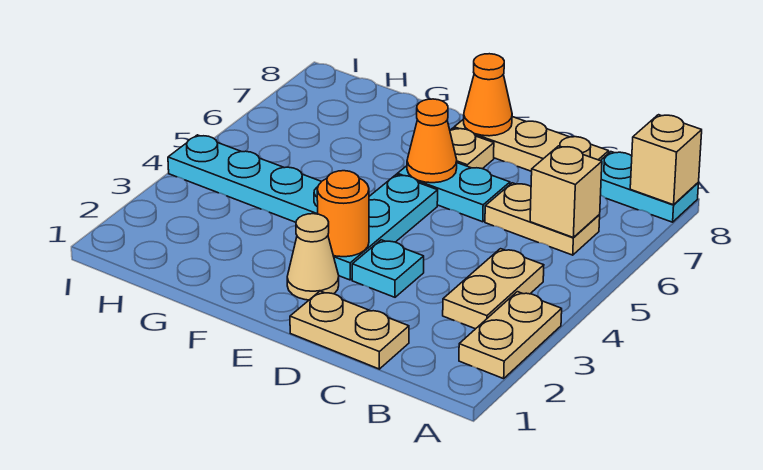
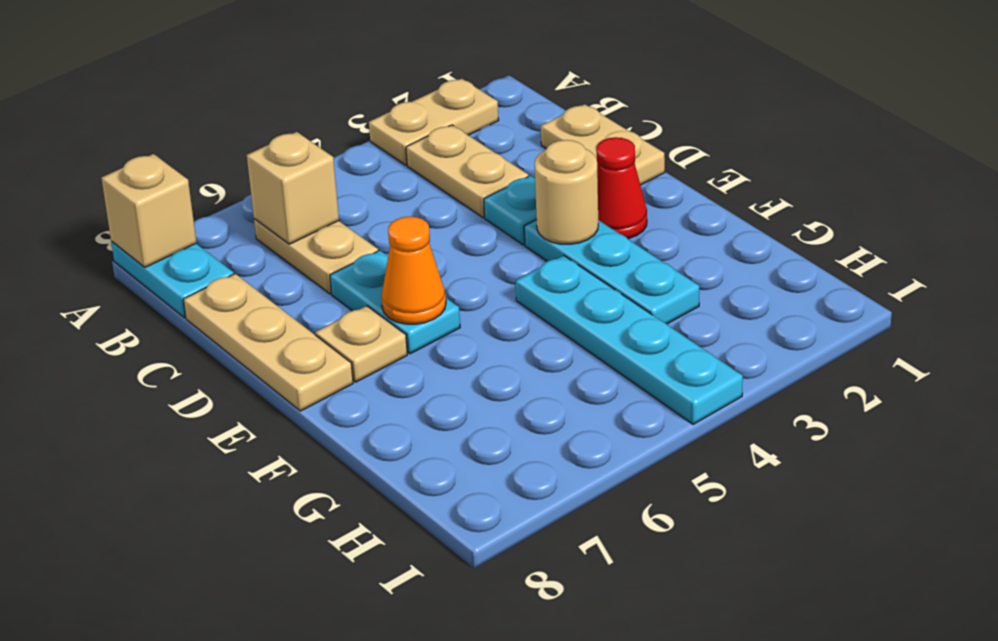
tan plate B3:B4 level 1 -> tan plate B3:C3 level 1
tan cone E2 level 1 -> red cone E2 level 1
cyan plate E3:E5 level 1 -> cyan plate E3:G3 level 1
orange round brick E3 level 2 -> tan round brick E3 level 2
orange cone E8 level 2 -> none

